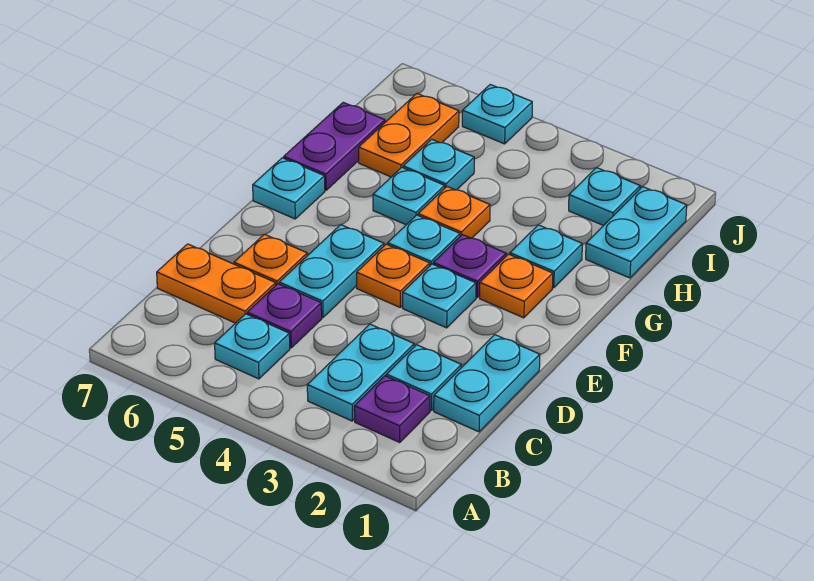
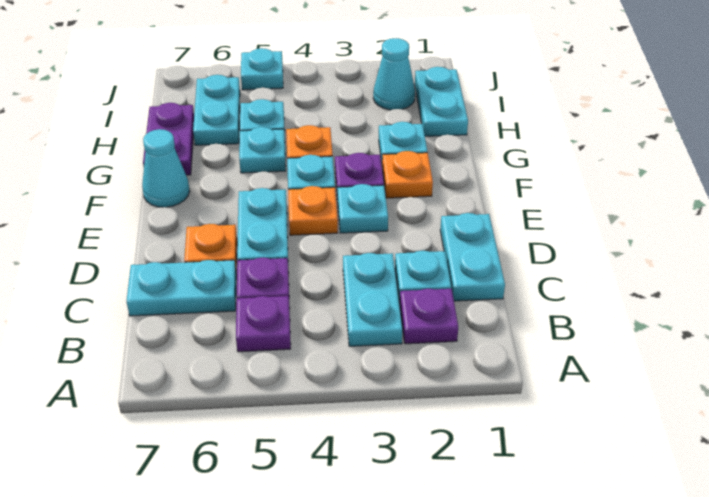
cyan plate B5 level 1 -> purple plate B5 level 1
orange plate C6:C7 level 1 -> cyan plate C6:C7 level 1
cyan plate F7 level 1 -> cyan cone F7 level 1
orange plate H6:I6 level 1 -> cyan plate H6:I6 level 1
cyan plate I2 level 1 -> cyan cone I2 level 1

